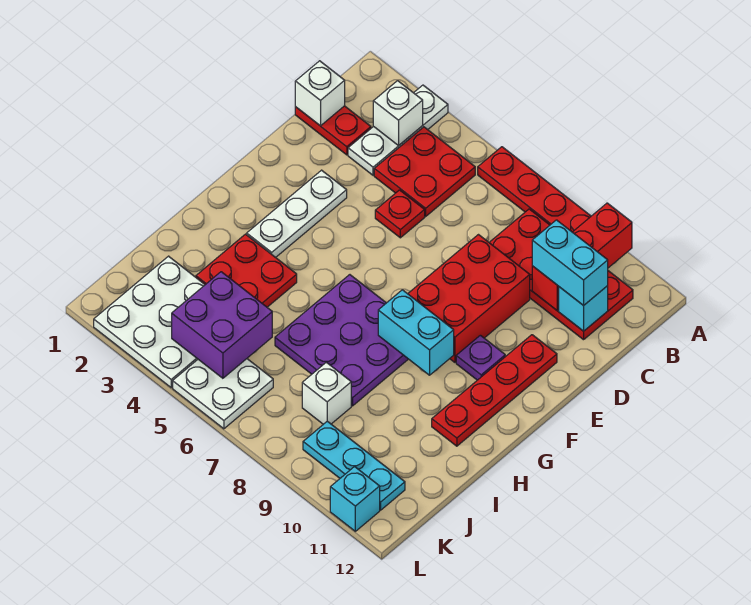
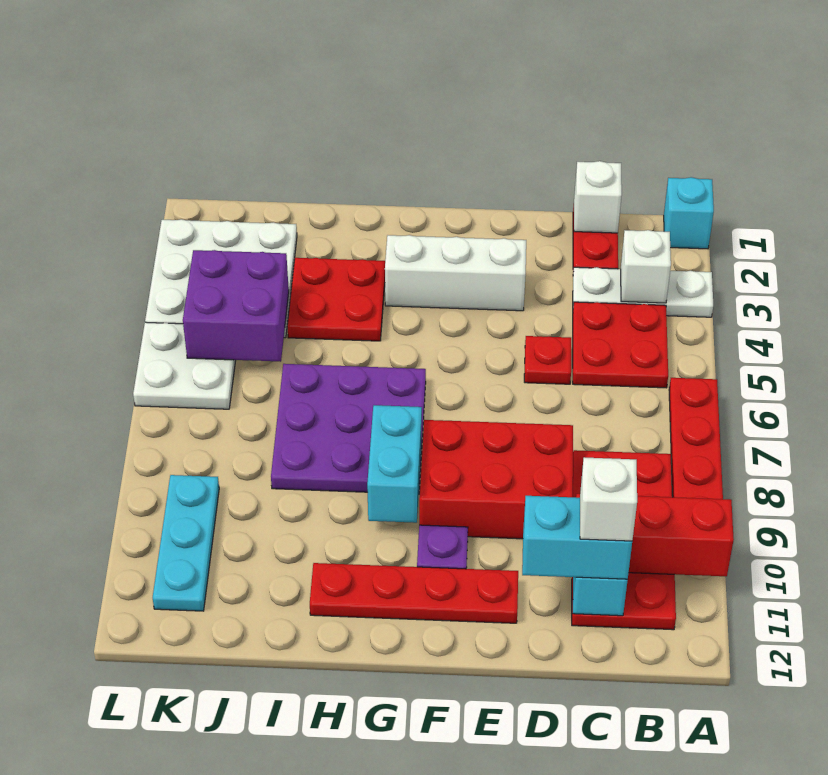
cyan brick C10:C11 level 3 -> cyan brick C11:D11 level 3
white plate E3:G3 level 1 -> white brick E3:G3 level 1
white brick J8 level 1 -> white brick C11 level 4
cyan brick L11 level 1 -> cyan brick A1 level 1

